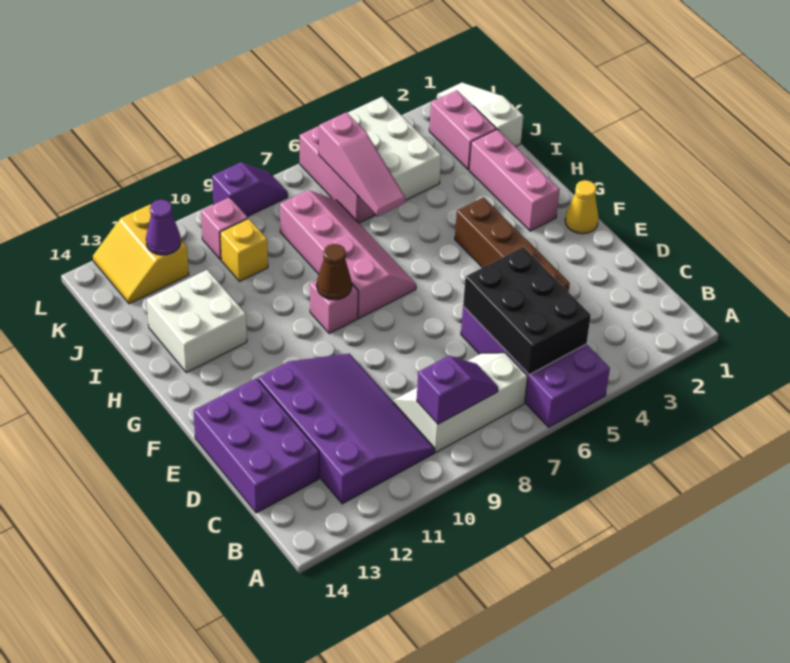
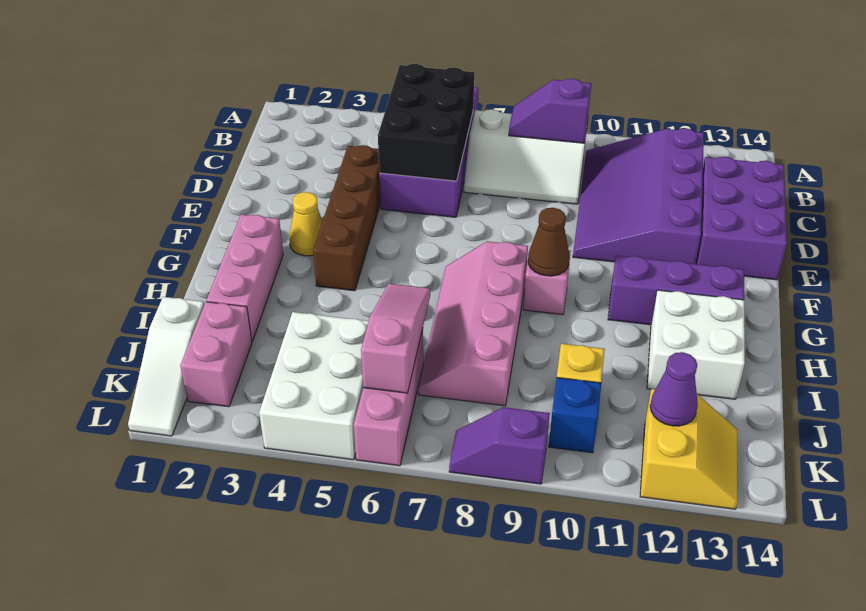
yellow cone F1 level 1 -> yellow cone F3 level 1
none -> purple brick G11:G13 level 1
pink brick K10 level 1 -> blue brick K10 level 1

